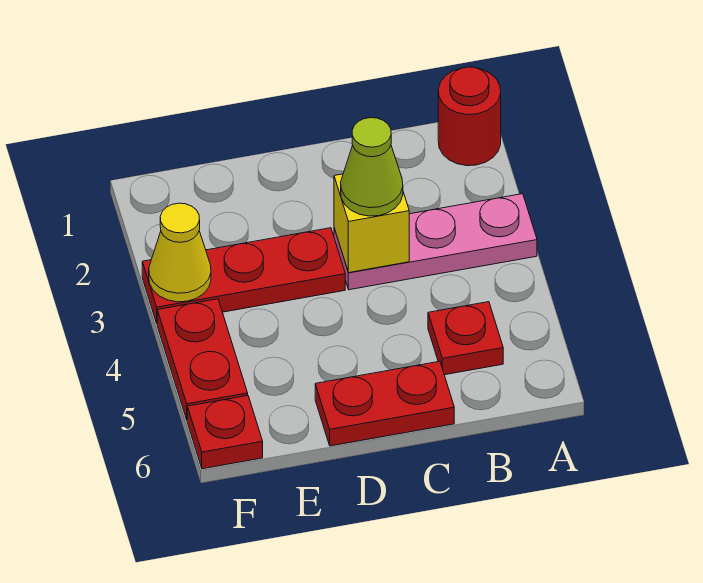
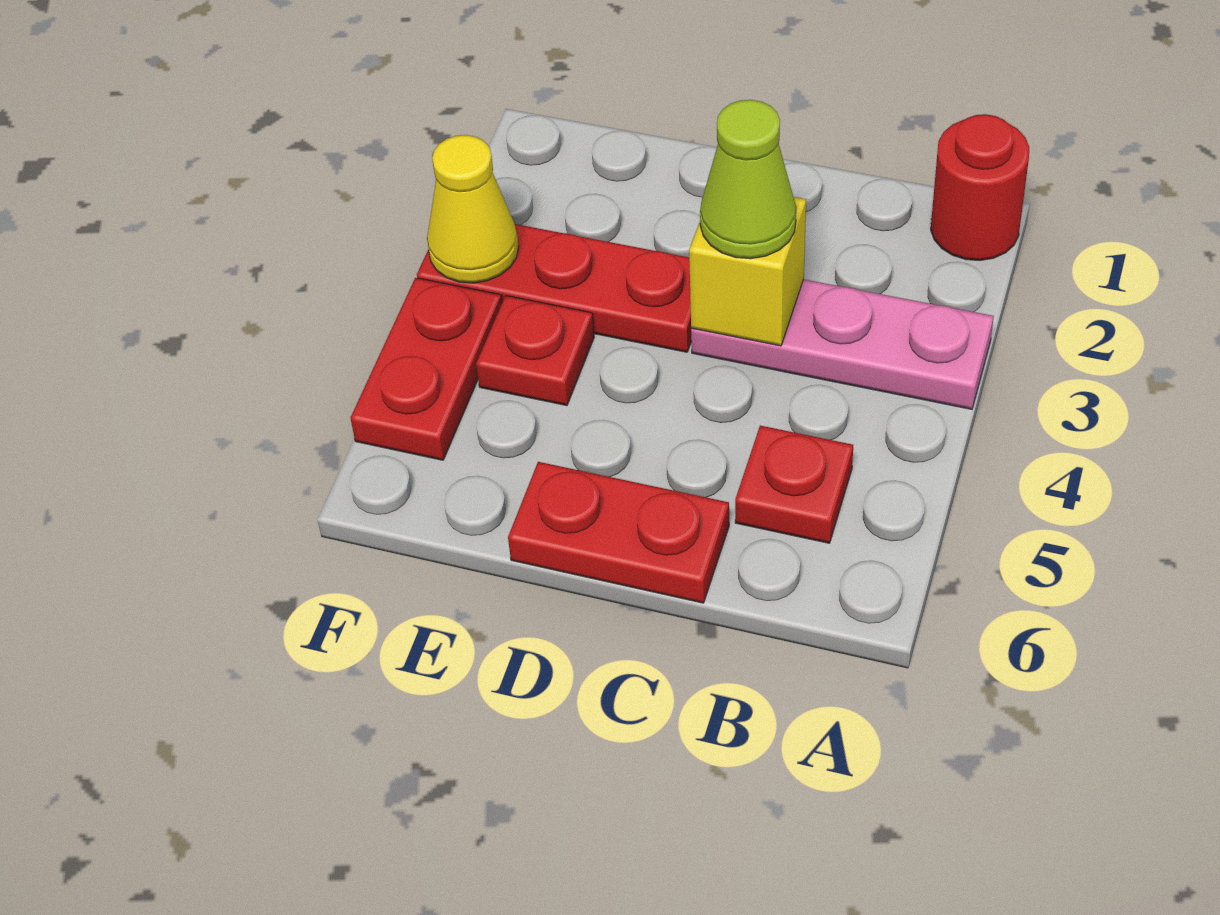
red plate F6 level 1 -> red plate E4 level 1

